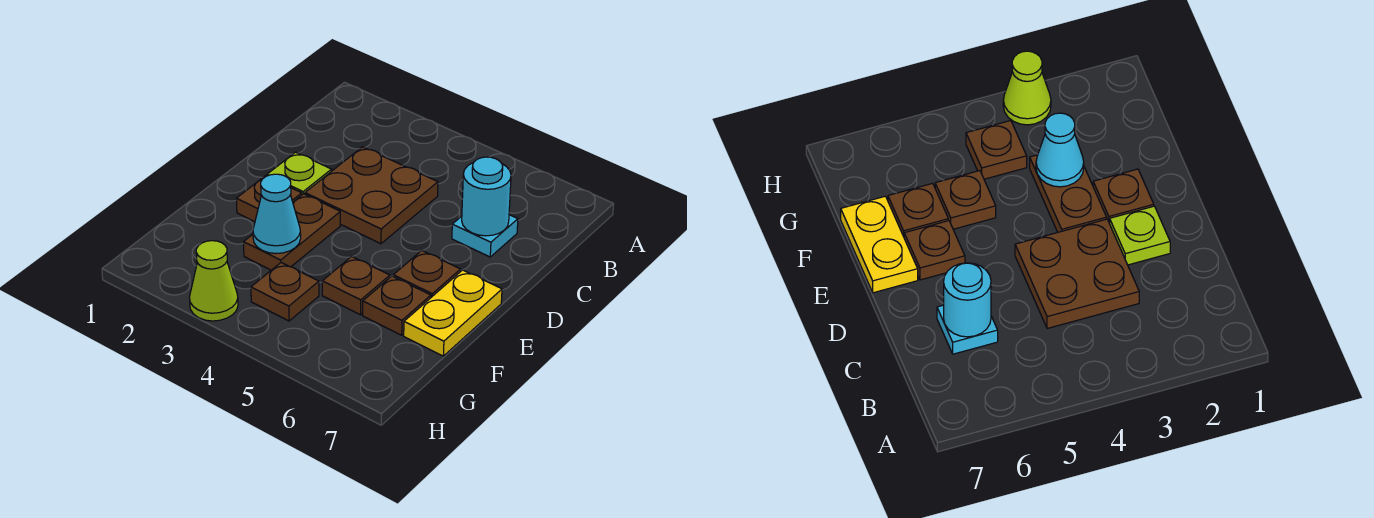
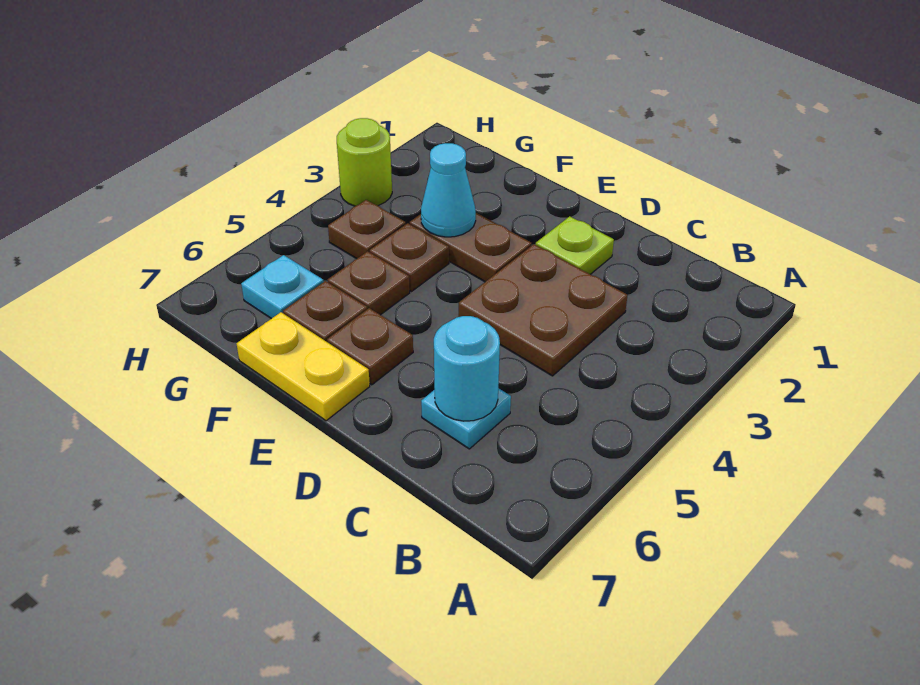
brown plate E2 level 1 -> brown plate F4 level 1
none -> cyan plate G6 level 1
lime cone H3 level 1 -> lime round brick H3 level 1

